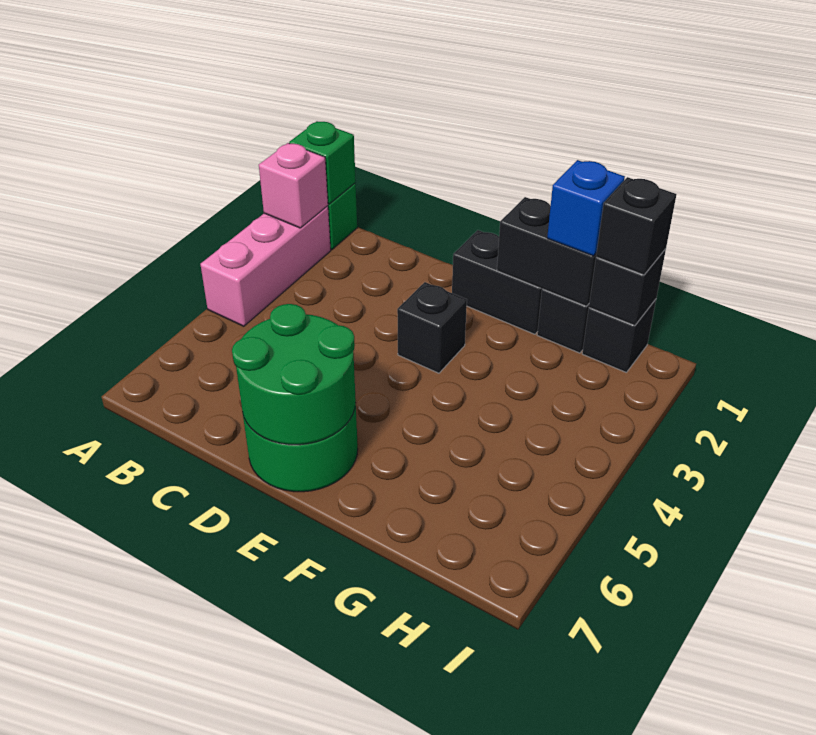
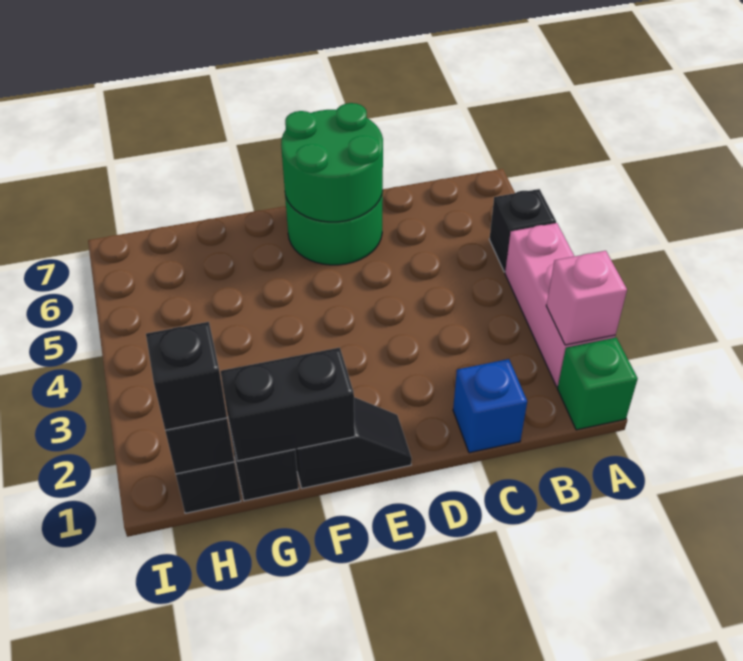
green brick A1 level 2 -> none
black brick E1:F1 level 1 -> black slope E1:F1 level 1 top F
black brick E3 level 1 -> black brick A5 level 1
blue brick G1 level 3 -> blue brick C1 level 1

